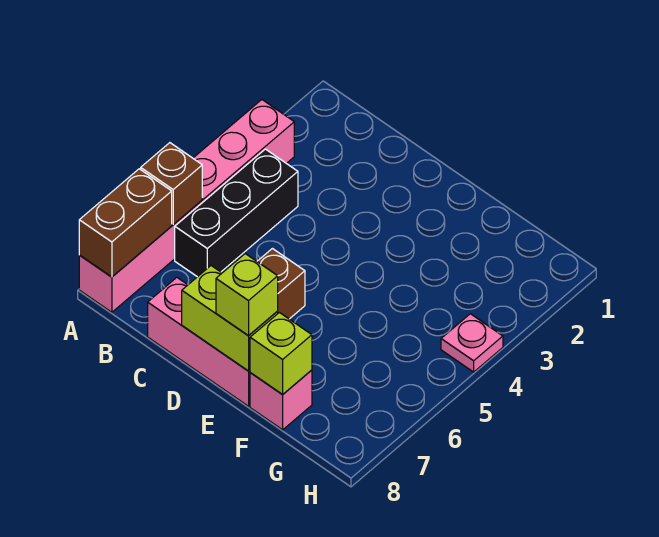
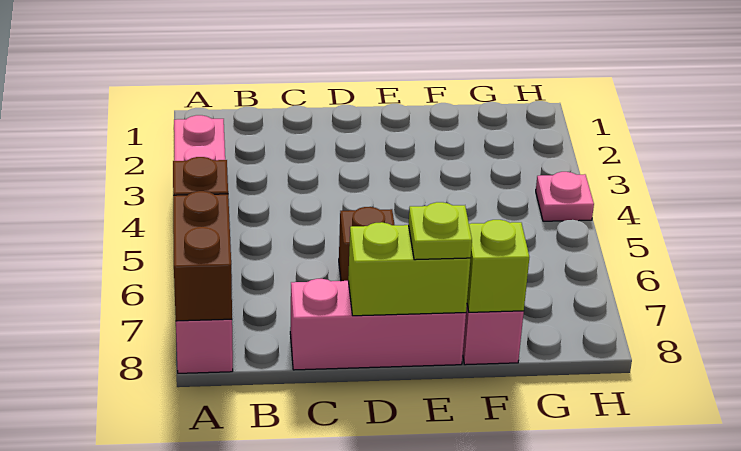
black brick B4:B6 level 1 -> none
lime brick E8 level 3 -> lime plate E8 level 3

